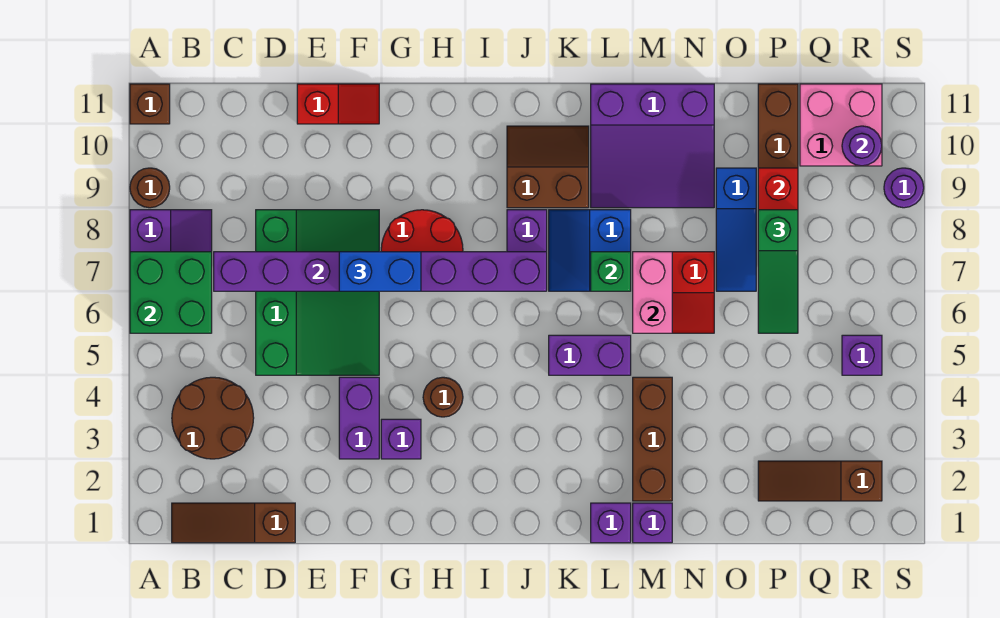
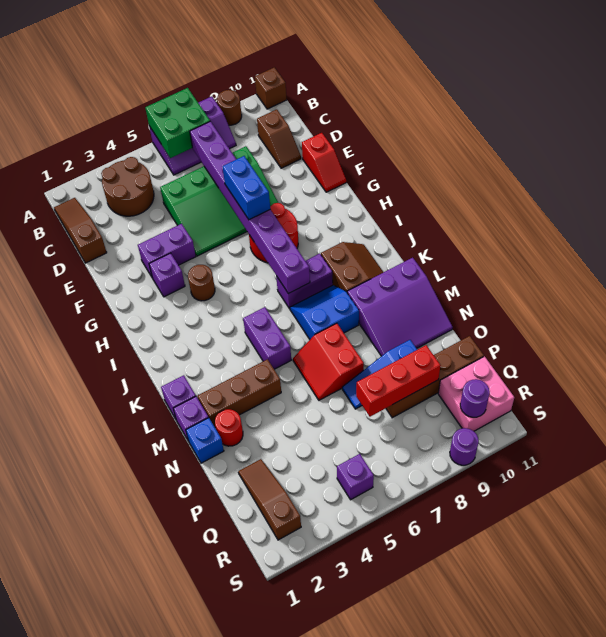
none -> brown slope C10:D10 level 1 top C
green brick L7 level 2 -> none
purple slope L9:N11 level 1 top 11 -> purple slope L9:N11 level 1 top L
pink brick M6:M7 level 2 -> none
none -> blue brick N1 level 1
none -> red round brick N2 level 1
green slope P6:P8 level 3 top 8 -> none

